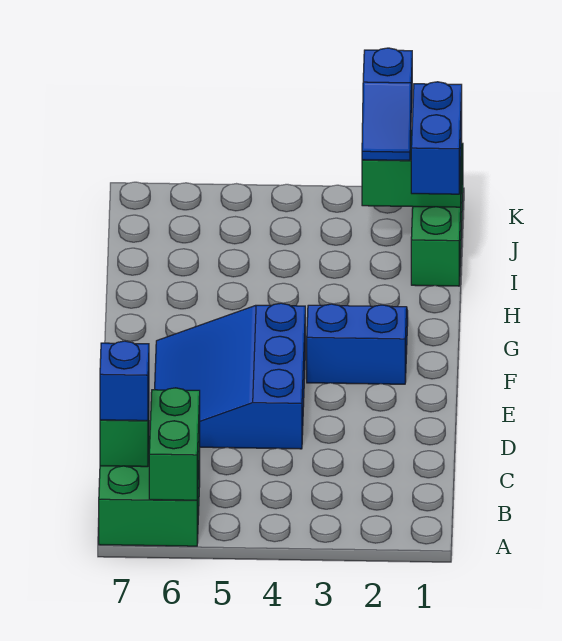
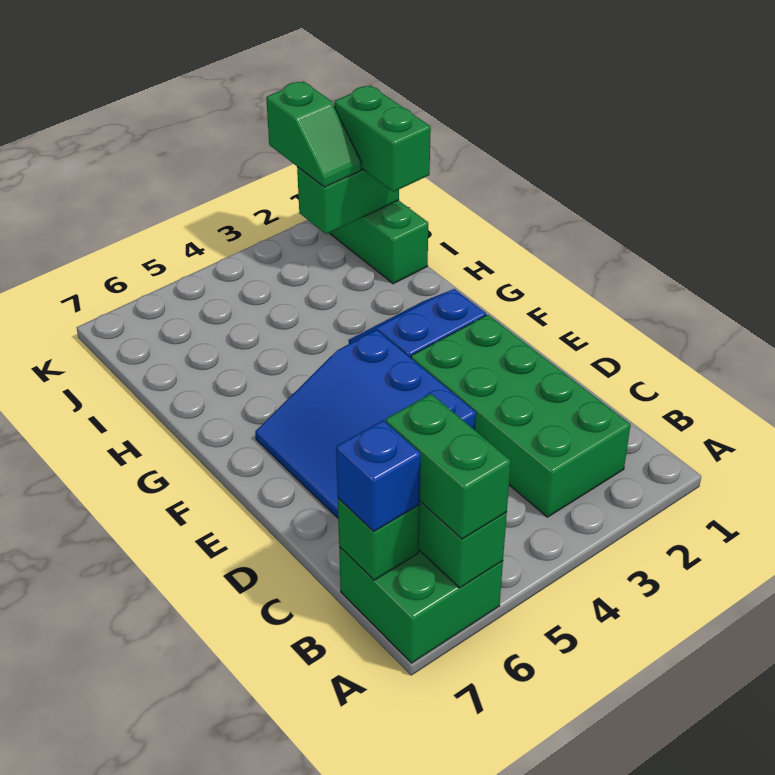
none -> green brick A6:B6 level 3
none -> green brick B2:E3 level 1
blue brick I1:J1 level 3 -> green brick I1:J1 level 3
blue slope J2:K2 level 3 top K -> green slope J2:K2 level 3 top K

